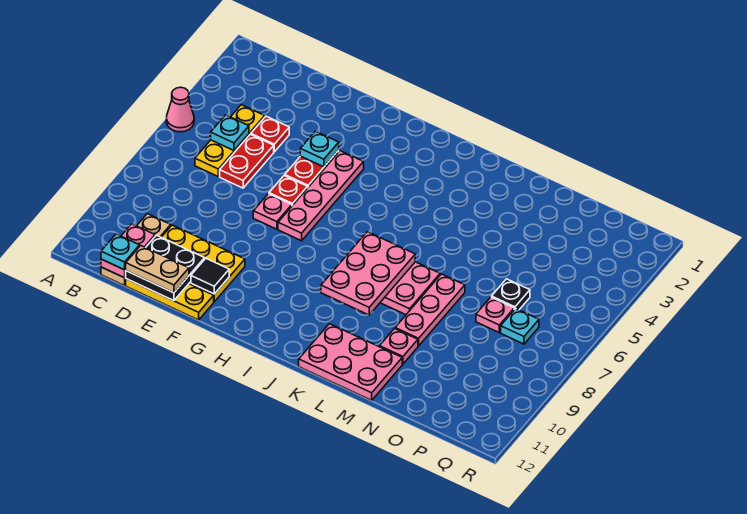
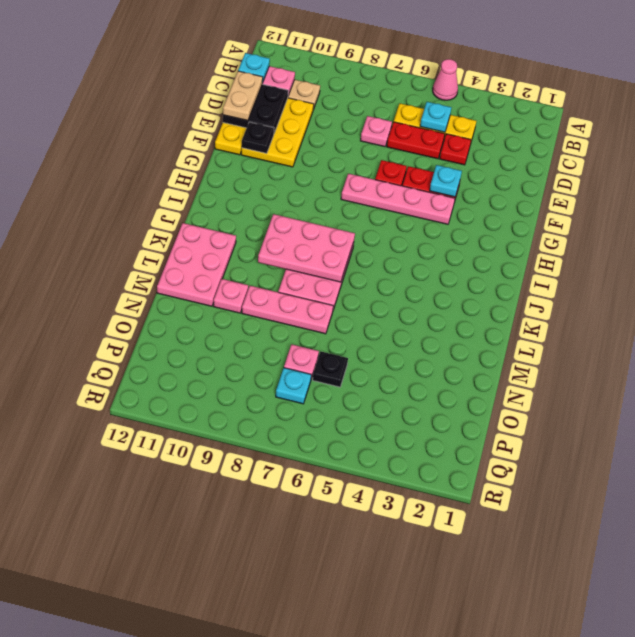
pink plate F7 level 1 -> pink plate D7 level 1
black tile F11 level 2 -> black plate F11 level 2

